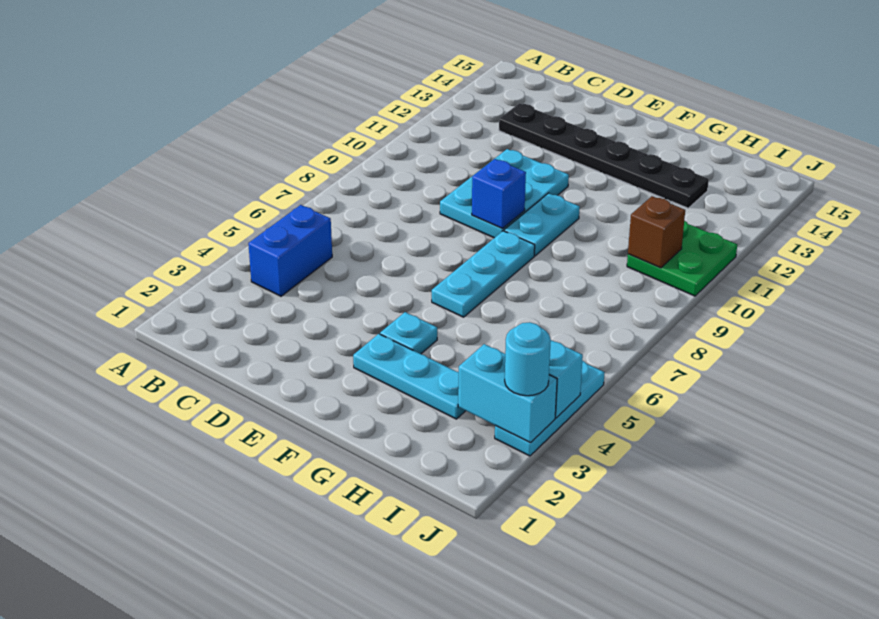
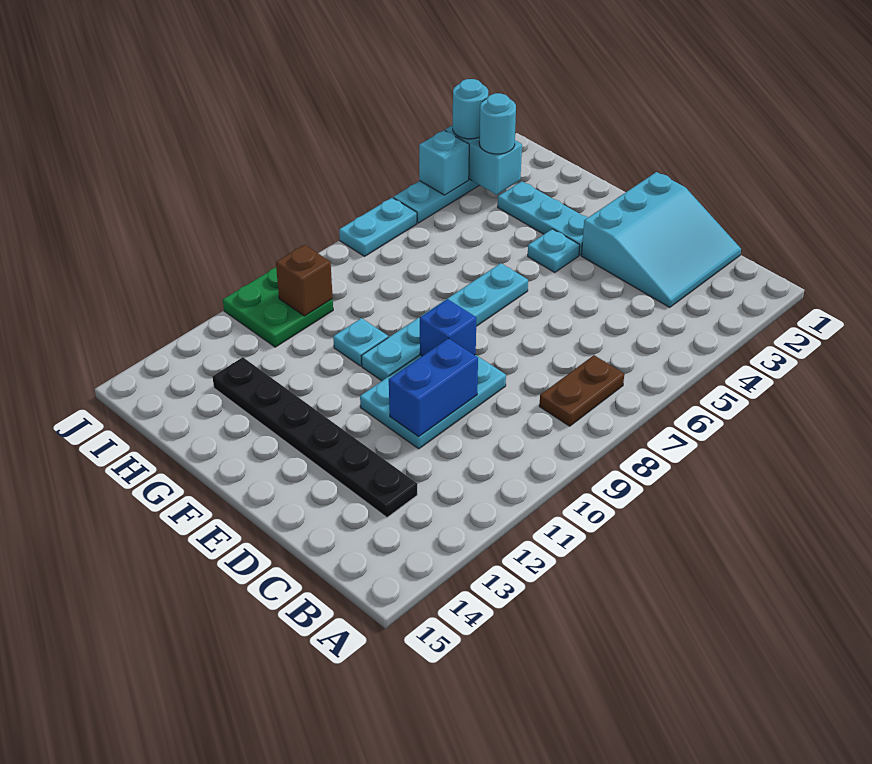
blue brick B4:B5 level 1 -> blue brick D10:D11 level 2
none -> brown plate B7:B8 level 1
none -> cyan slope C1:E3 level 1 top E
none -> cyan plate G10 level 1
none -> cyan round brick I3 level 3
none -> cyan plate J6:J7 level 1

